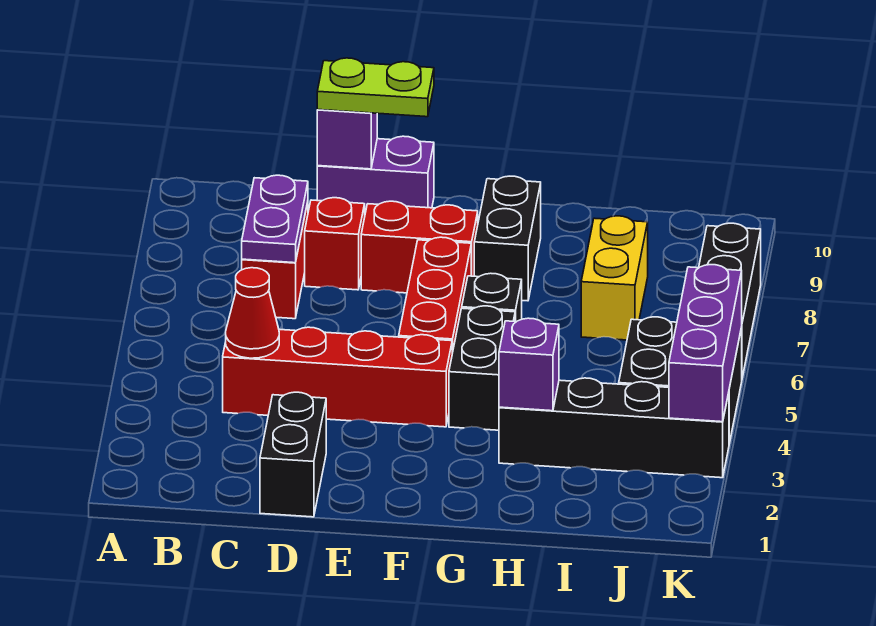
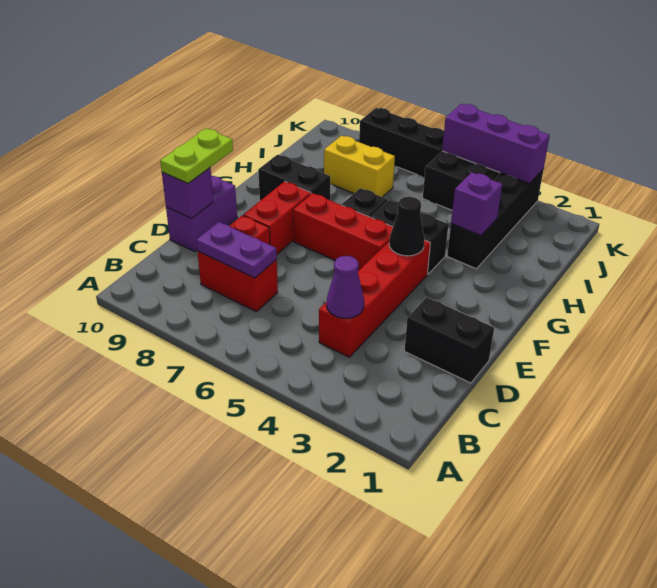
red cone C4 level 2 -> purple cone C4 level 2
none -> black cone F4 level 2

